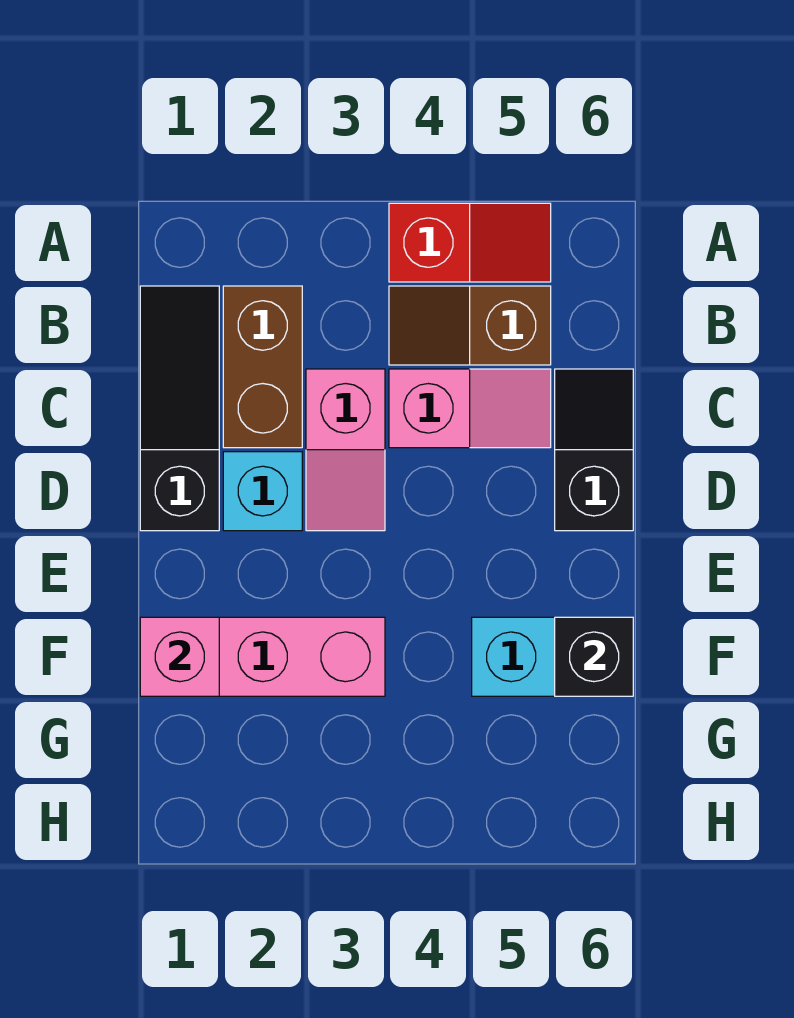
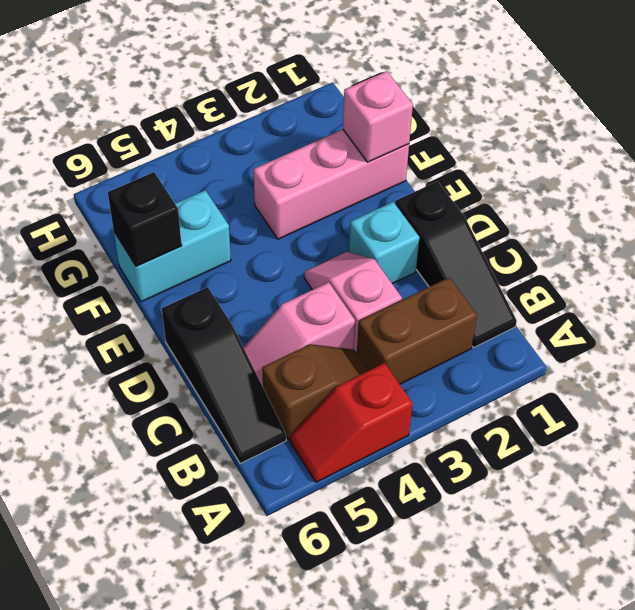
brown brick B2:C2 level 1 -> brown brick B2:B3 level 1
black slope C6:D6 level 1 top D -> black slope B6:D6 level 1 top D

